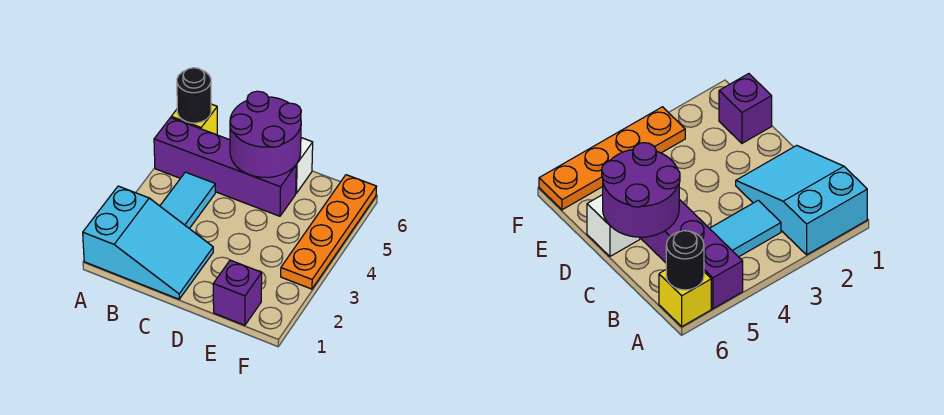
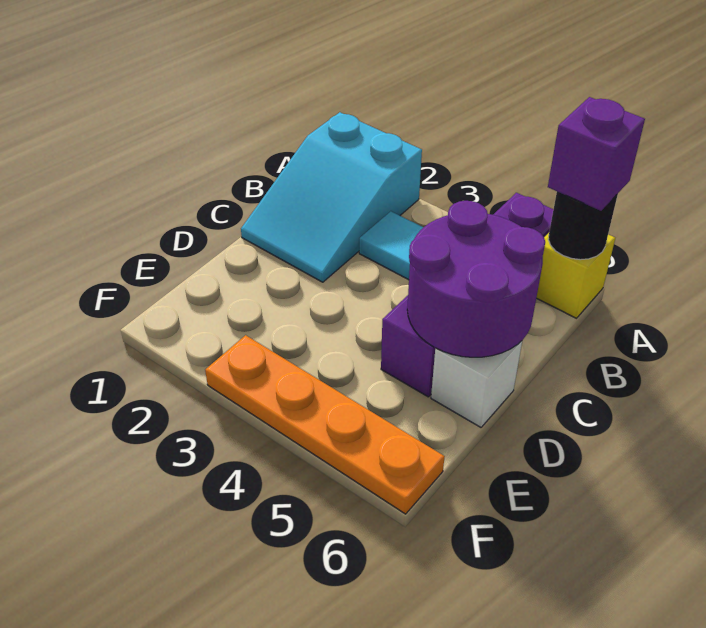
purple brick E1 level 1 -> purple brick A6 level 3

